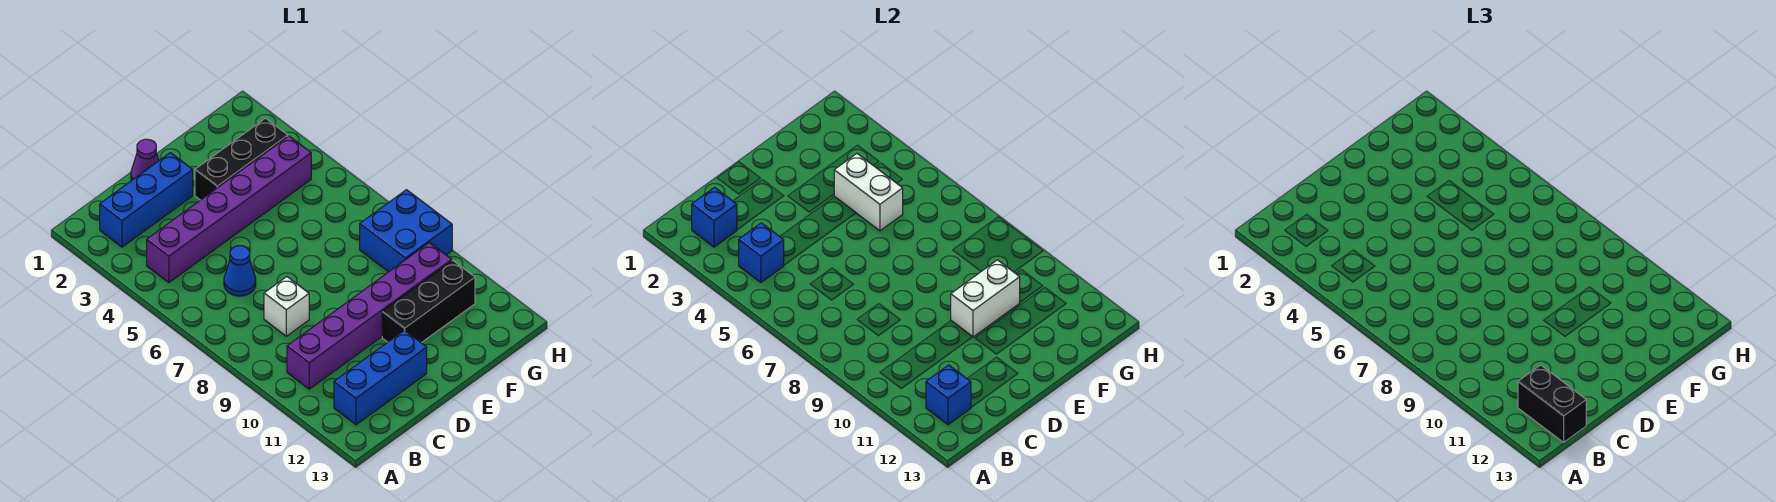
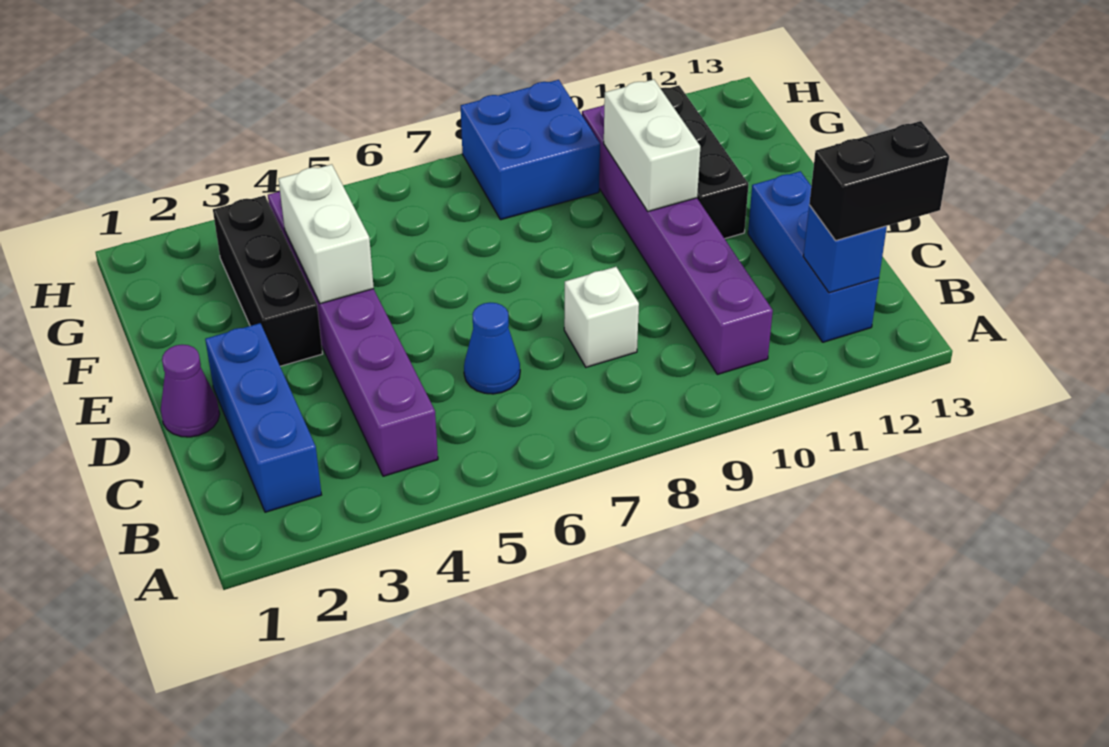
blue brick B2 level 2 -> none
blue brick B4 level 2 -> none
white brick F4:F5 level 2 -> white brick E4:F4 level 2

